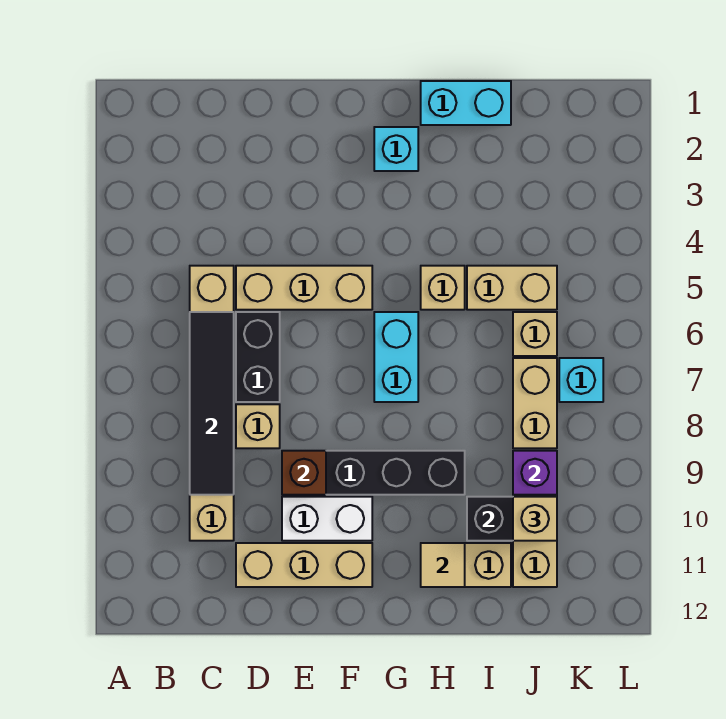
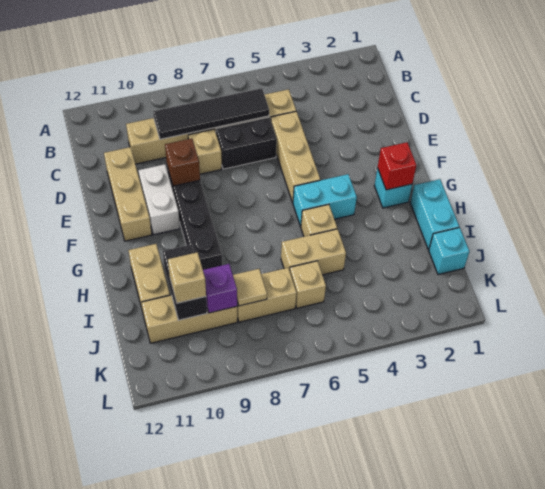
none -> red brick G2 level 2
cyan brick G6:G7 level 1 -> cyan brick G4:G5 level 1
tan tile H11 level 2 -> tan tile J8 level 2
tan brick I5:J5 level 1 -> tan brick I5:I6 level 1
cyan brick K7 level 1 -> cyan brick J1 level 1

